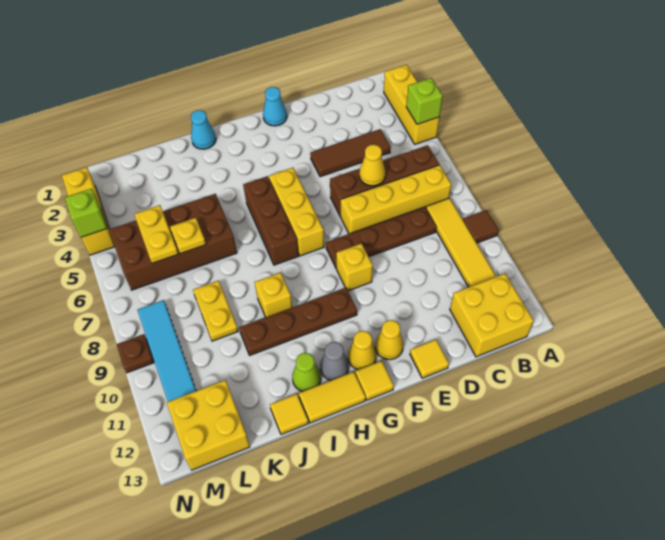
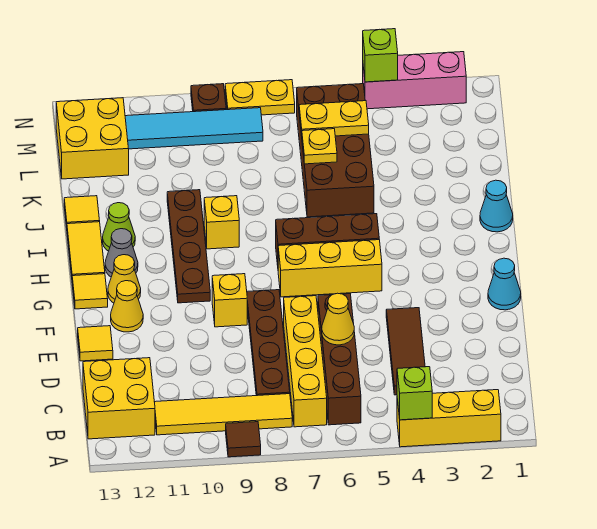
yellow plate K8:K9 level 1 -> yellow plate N7:N8 level 1
yellow brick N2:N4 level 1 -> pink brick N2:N4 level 1

